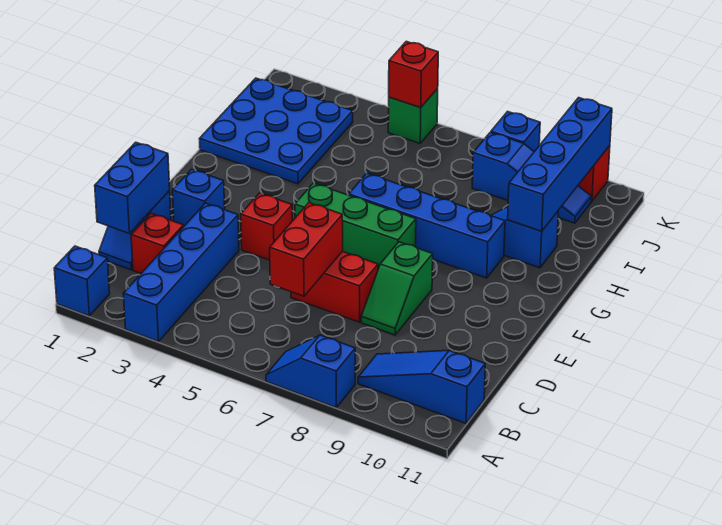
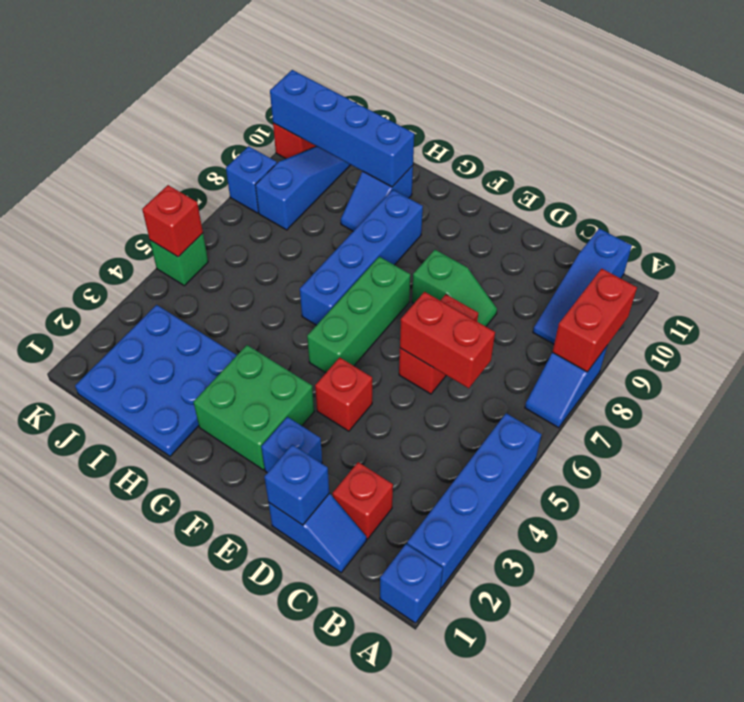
blue brick A3:D3 level 1 -> blue brick A2:A5 level 1
none -> red brick A8:A9 level 2
blue brick C1:D1 level 2 -> blue brick D1 level 2
none -> green brick F2:G3 level 1

